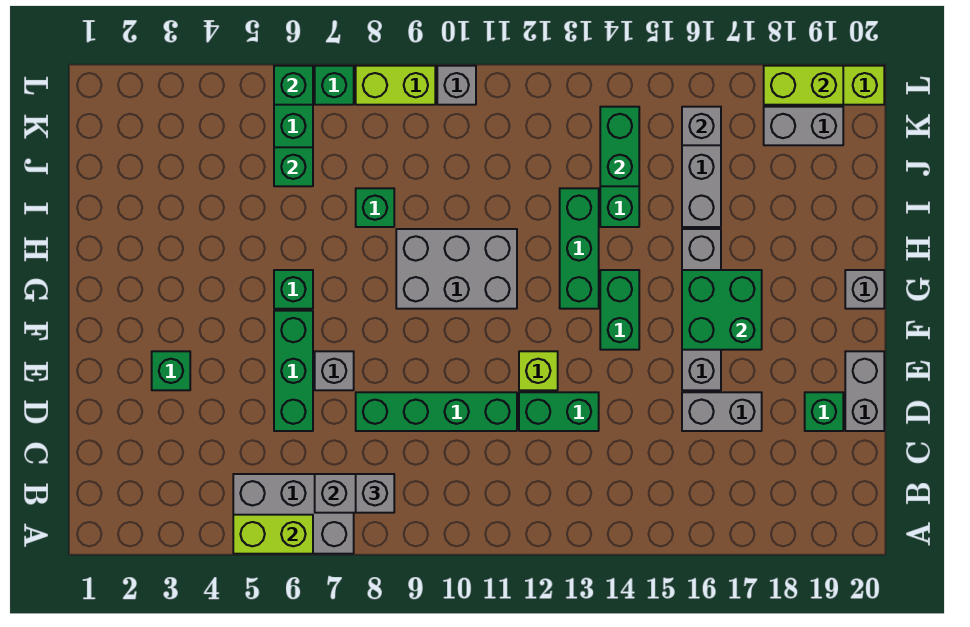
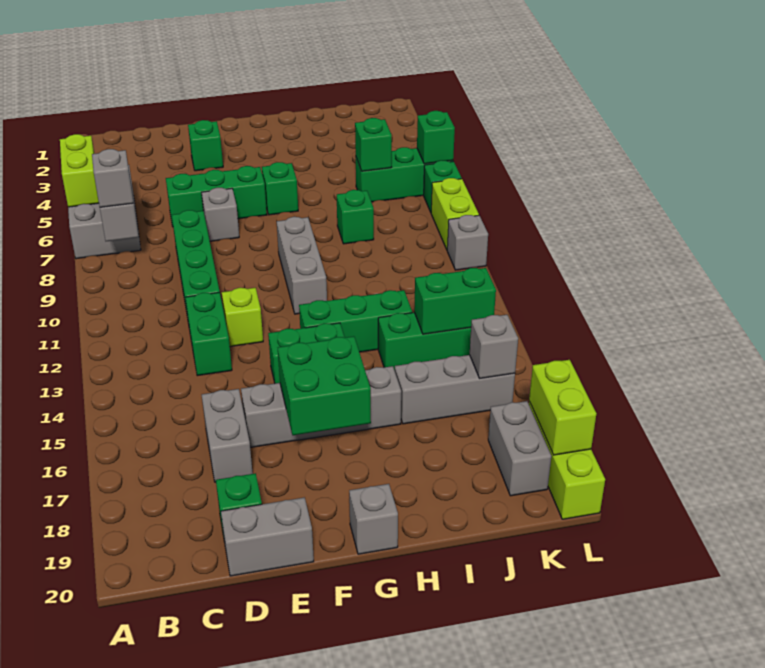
grey brick G9:H11 level 1 -> grey brick G9:G11 level 1

